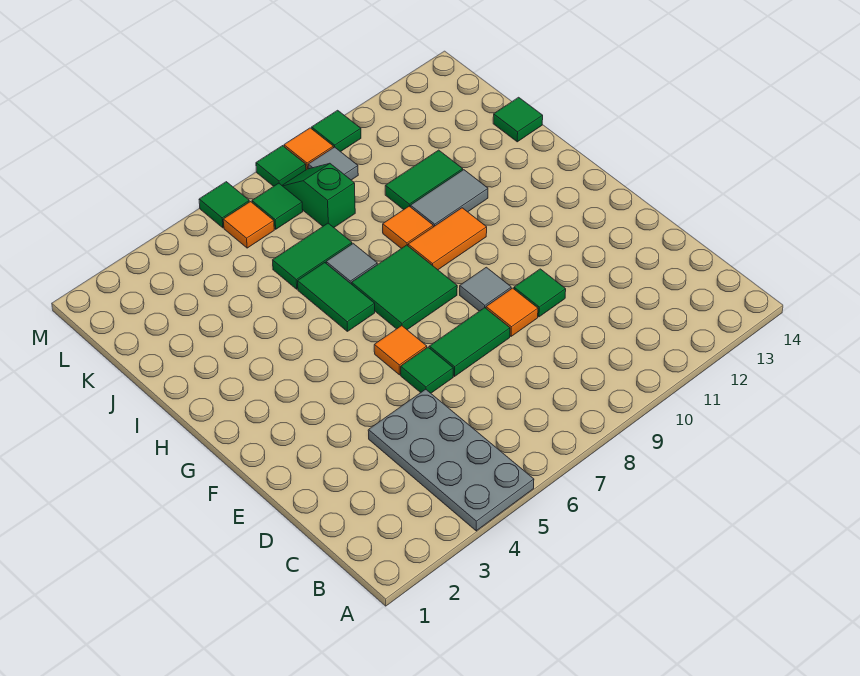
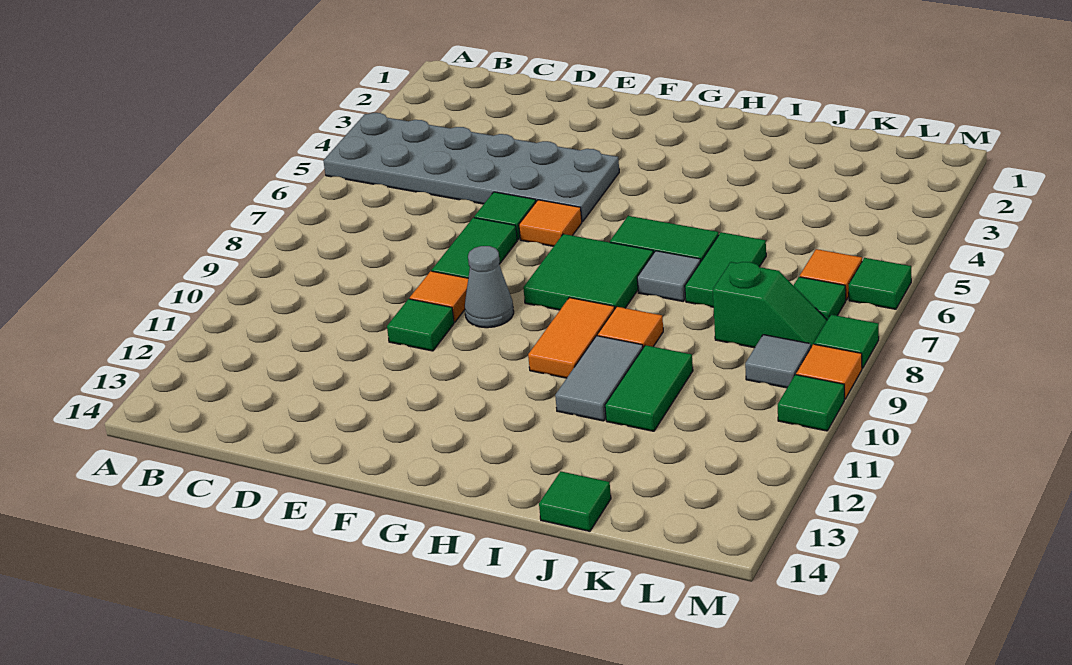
grey plate A4:D5 level 1 -> grey plate A4:F5 level 1
grey tile F9 level 1 -> grey cone F9 level 1

